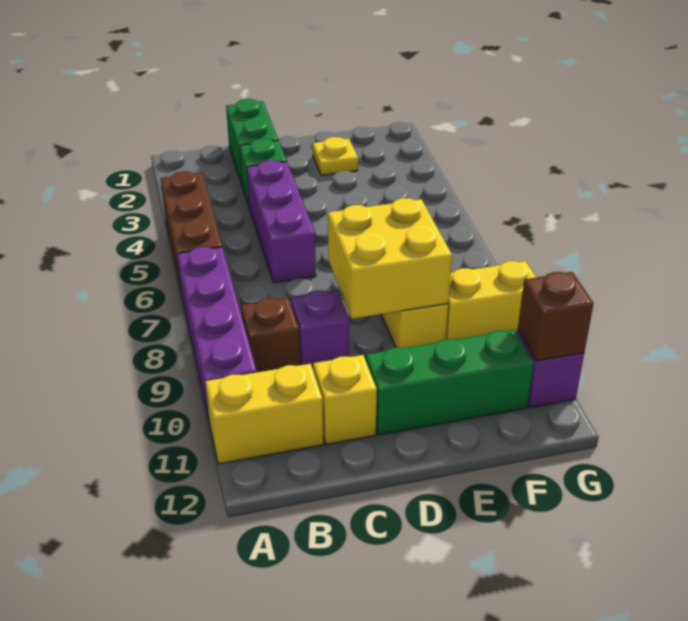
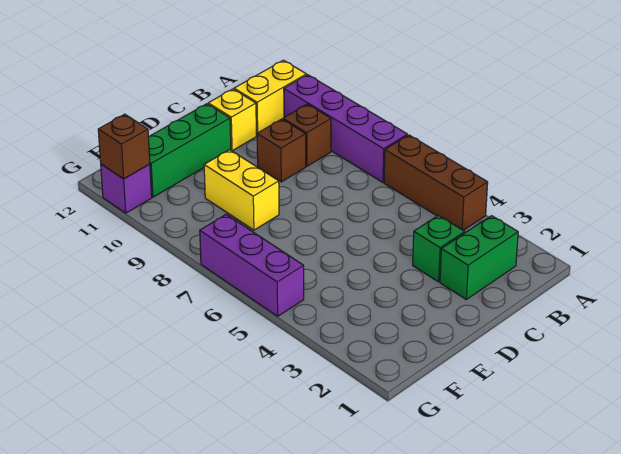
green brick C1:C2 level 1 -> green brick B2:C2 level 1
purple brick C4:C6 level 1 -> purple brick G5:G7 level 1
purple brick C9 level 1 -> brown brick C9 level 1
yellow brick D8:E9 level 2 -> none
yellow plate E2 level 1 -> none
yellow brick F9:G9 level 1 -> none

